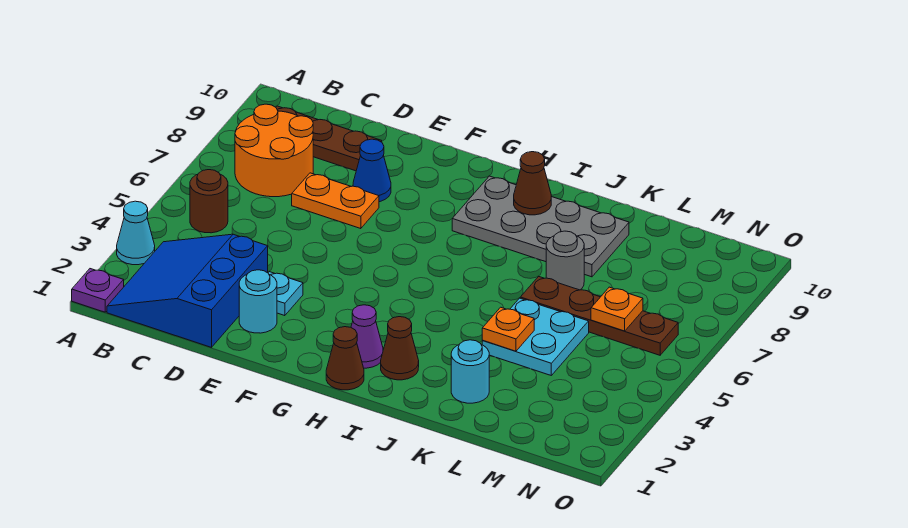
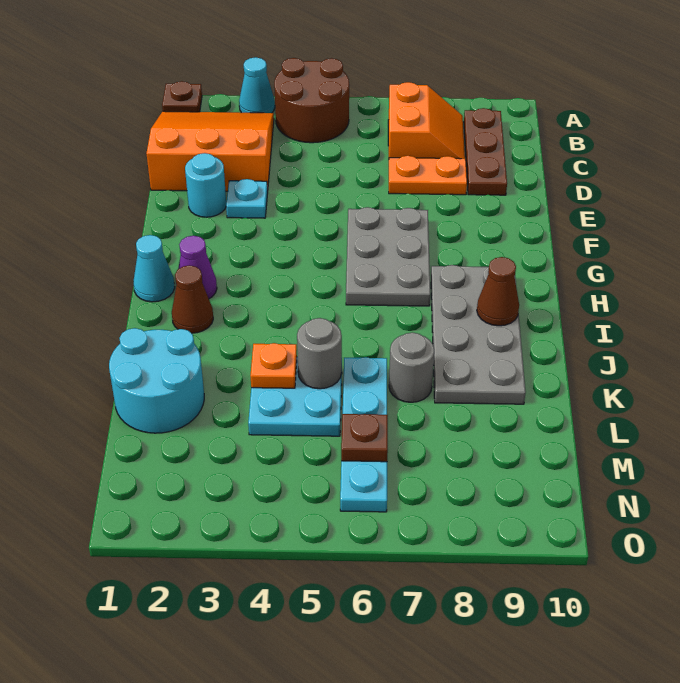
purple plate A1 level 1 -> brown plate A1 level 1
blue slope B1:D3 level 1 top D -> orange slope B1:D3 level 1 top D
brown round brick B5 level 1 -> brown round brick A4:B5 level 1
orange round brick B7:C8 level 1 -> orange slope B7:C8 level 1 top 7
orange plate D7:E7 level 1 -> orange plate D7:D8 level 1
blue cone E8 level 1 -> none
none -> grey plate F6:H7 level 1
brown cone H1 level 1 -> cyan cone H1 level 1
cyan round brick K2 level 1 -> cyan round brick K1:L2 level 1
none -> grey round brick K5 level 2
brown plate K6:N6 level 1 -> cyan plate K6:N6 level 1
orange plate M6 level 2 -> brown plate M6 level 2

